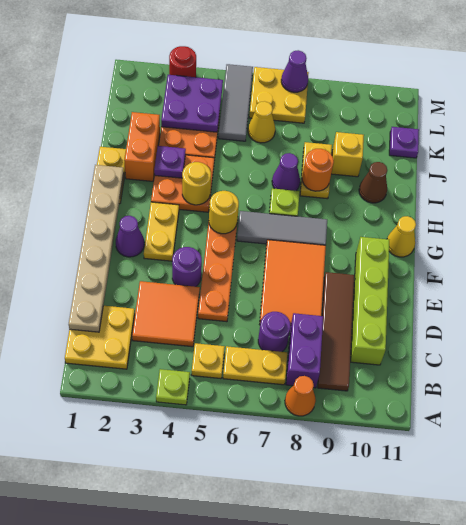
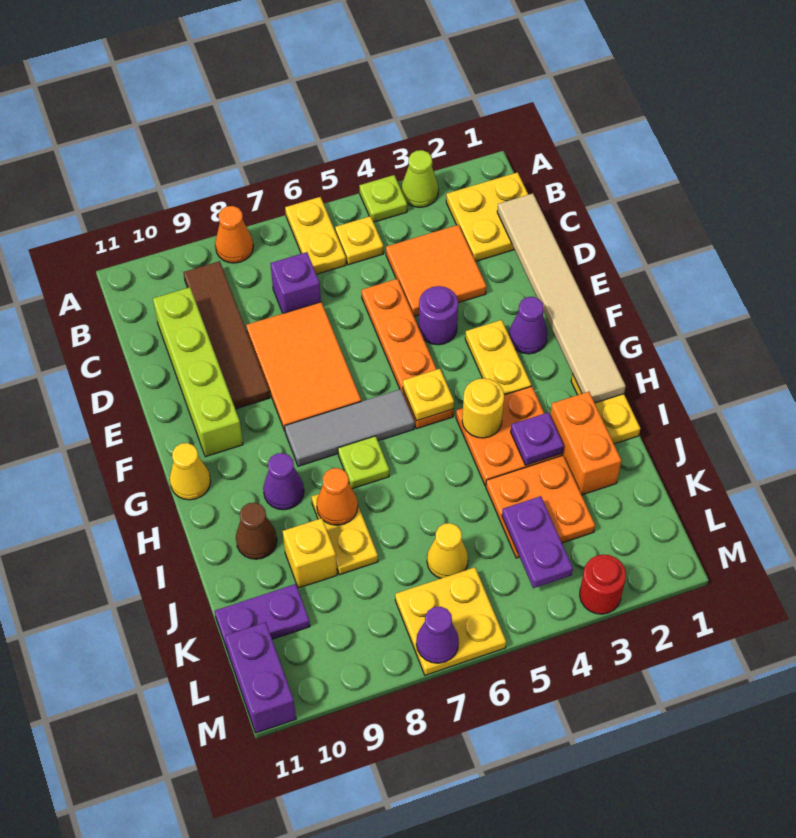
none -> lime cone A3 level 1
yellow plate B6:B7 level 1 -> yellow plate A6:B6 level 1
purple brick B8:C8 level 1 -> purple brick L11:M11 level 1
tan plate C1:H1 level 2 -> tan tile C1:H1 level 2
purple round brick C7 level 1 -> purple brick C7 level 1
yellow round brick G5 level 2 -> yellow plate G5 level 2
purple cone I7 level 1 -> purple cone H9 level 1
orange round brick I8 level 2 -> orange cone I8 level 2
purple plate K3:L4 level 2 -> purple plate K4:L4 level 2
grey tile K5:M5 level 1 -> none
purple plate K11 level 1 -> purple plate K10:K11 level 1

